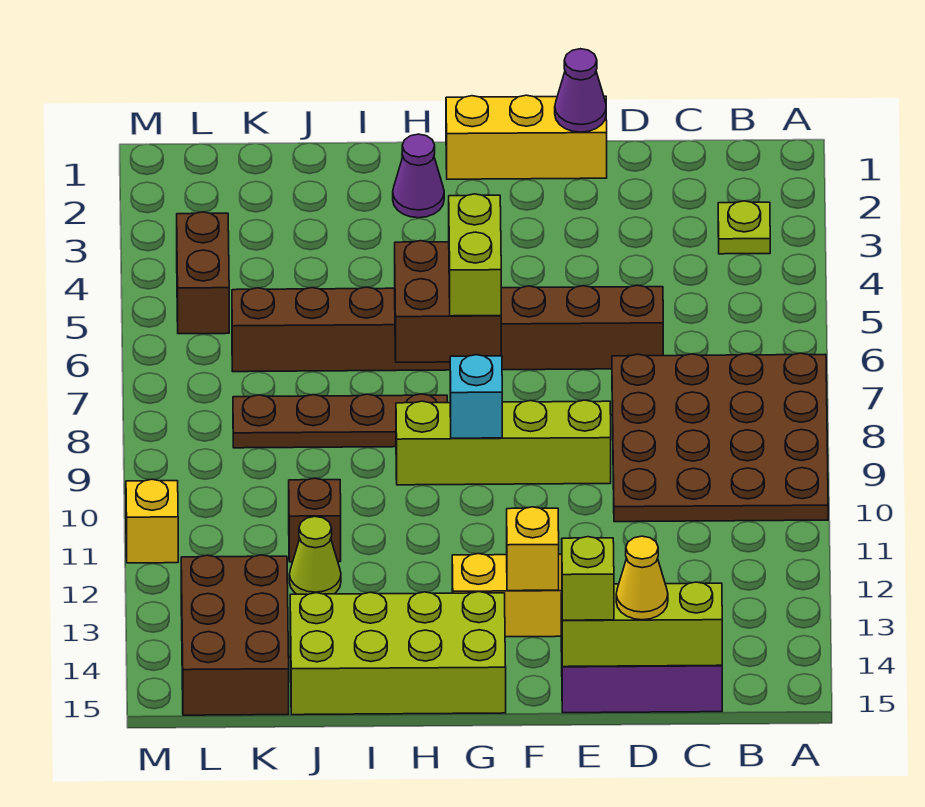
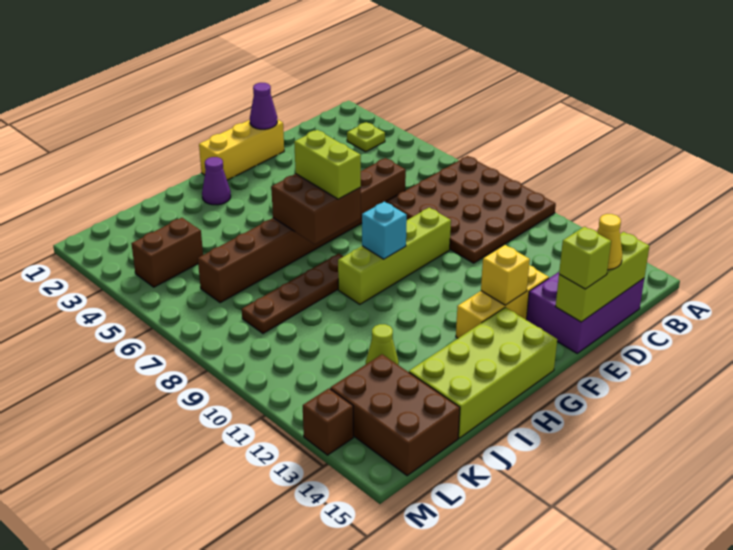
brown brick J11 level 1 -> brown brick M13 level 1
brown brick L4:L5 level 1 -> brown brick K4:L4 level 1
yellow brick M11 level 1 -> none

